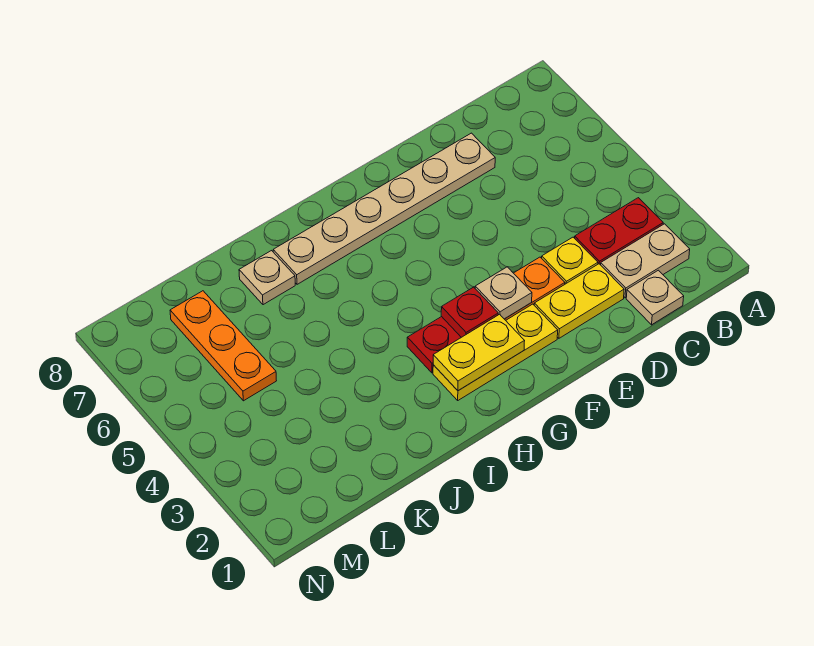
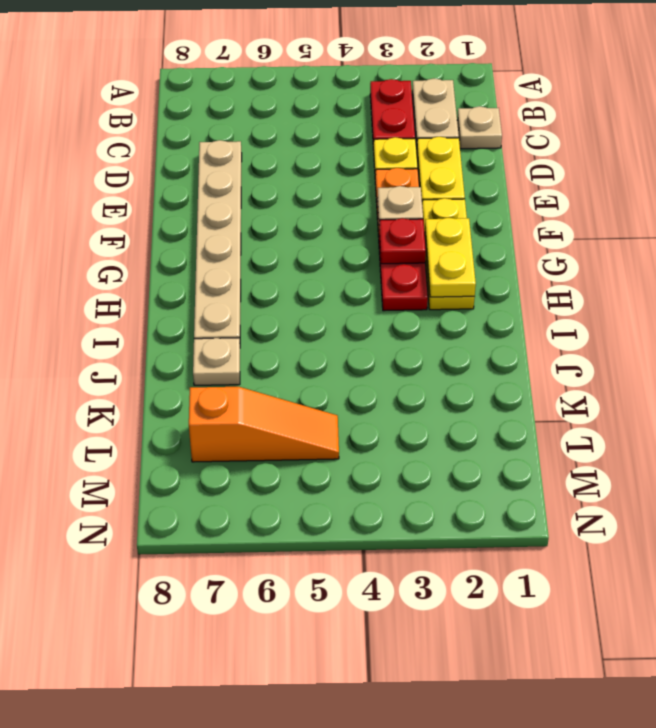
orange plate L5:L7 level 1 -> orange slope L5:L7 level 1 top 7

